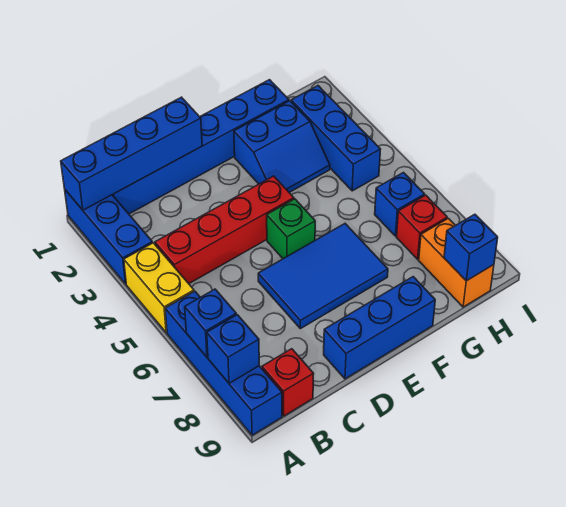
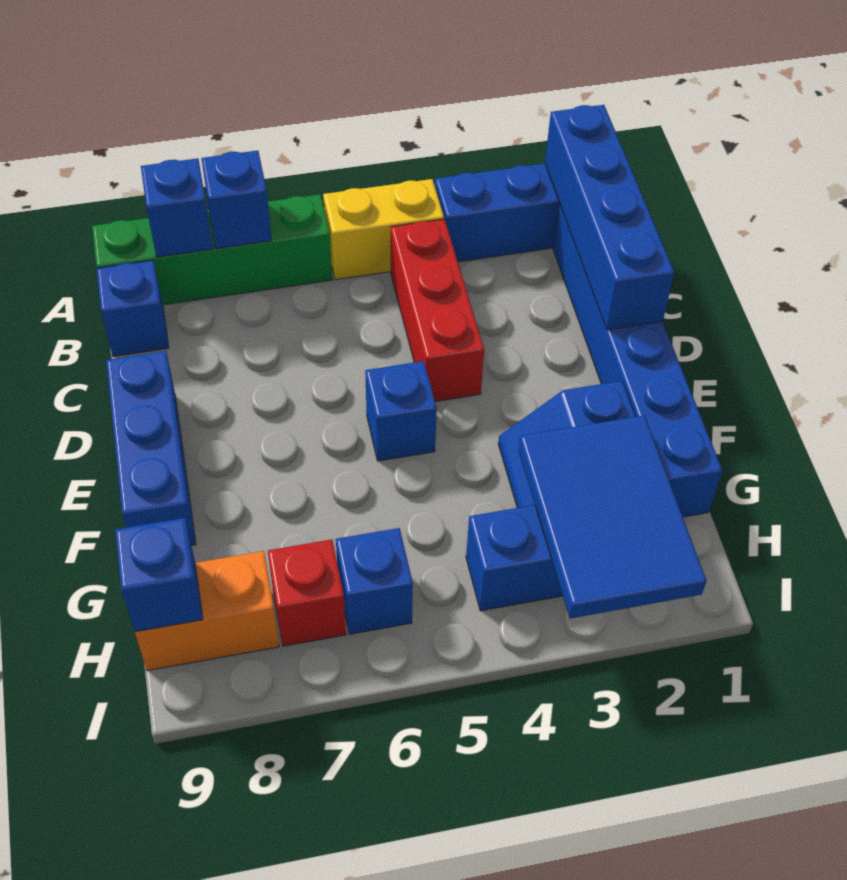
blue brick A6:A9 level 1 -> green brick A6:A9 level 1
red brick B4:E4 level 1 -> red brick B4:D4 level 1
red brick B9 level 1 -> blue brick B9 level 1
blue tile D6:F7 level 1 -> blue tile G2:I3 level 2
green brick E5 level 1 -> blue brick E5 level 1

